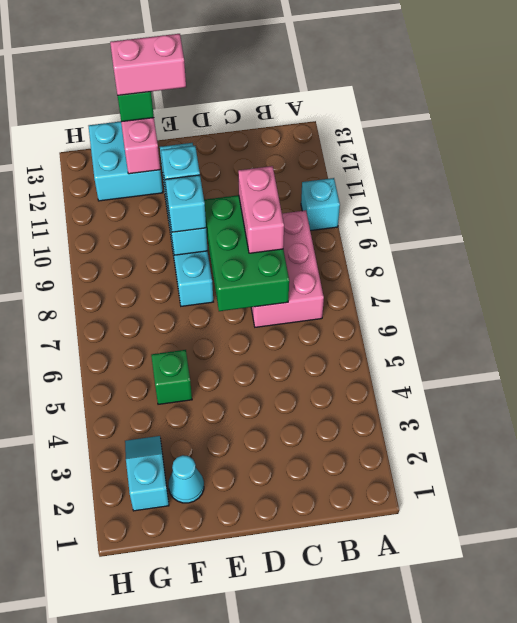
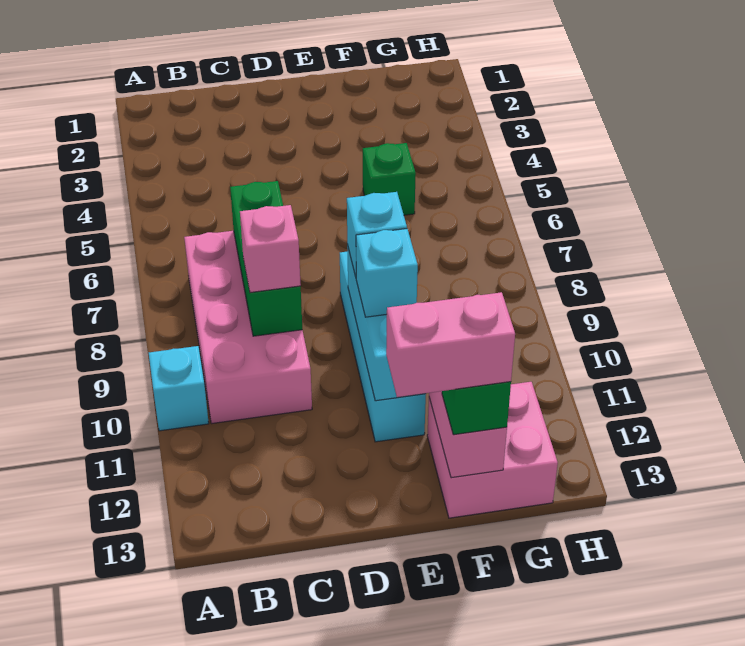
pink brick B7:C9 level 1 -> pink brick B7:C10 level 1
green brick C7:D9 level 2 -> green brick C7:C9 level 2
pink brick C8:C9 level 3 -> pink brick C9 level 3
cyan cone F2 level 1 -> none
cyan brick F12:G13 level 1 -> pink brick F12:G13 level 1
cyan slope G2:G3 level 1 top 2 -> none

